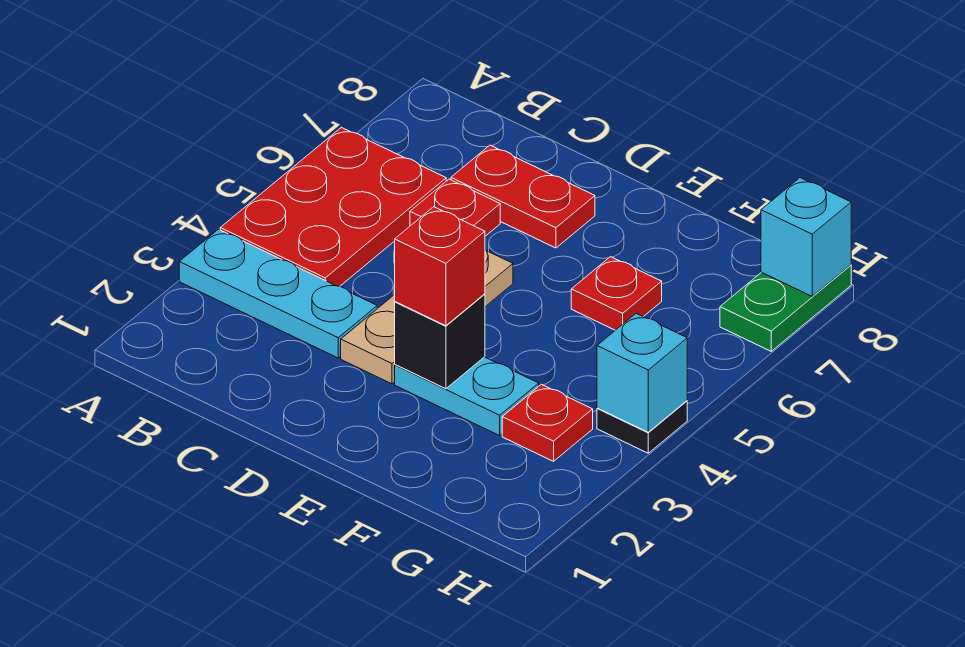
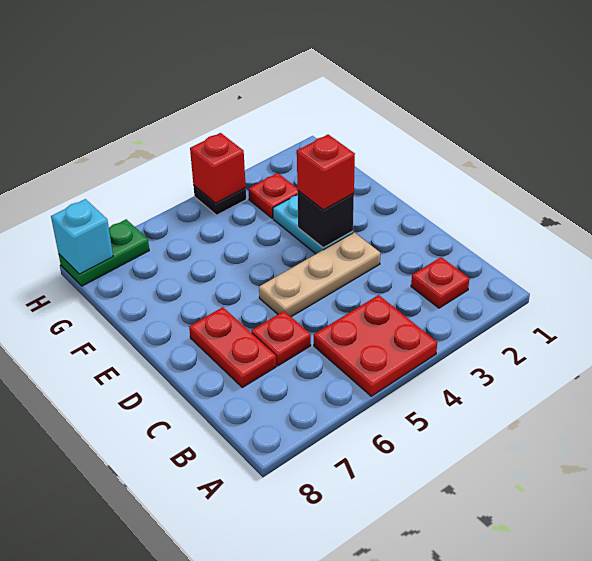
cyan plate A3:C3 level 1 -> none
red plate A4:B6 level 1 -> red plate A4:B5 level 1
red plate F6 level 1 -> red plate B2 level 1
cyan brick H4 level 2 -> red brick H4 level 2

